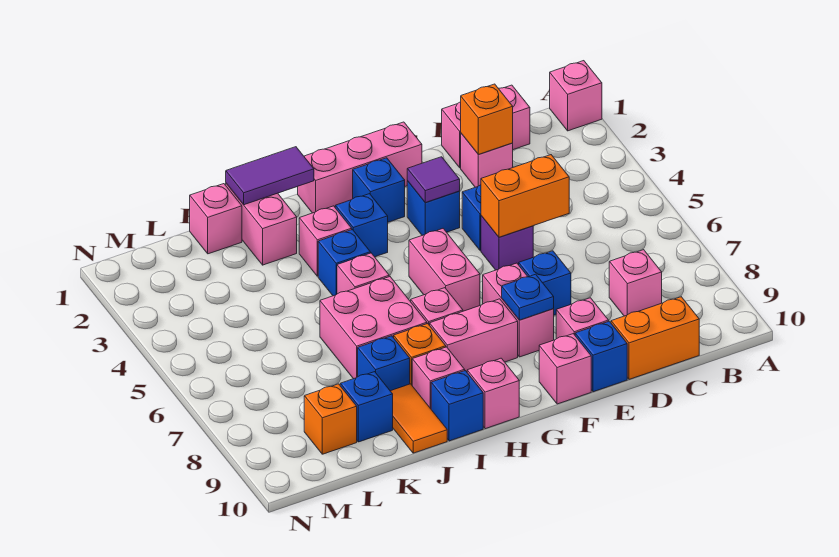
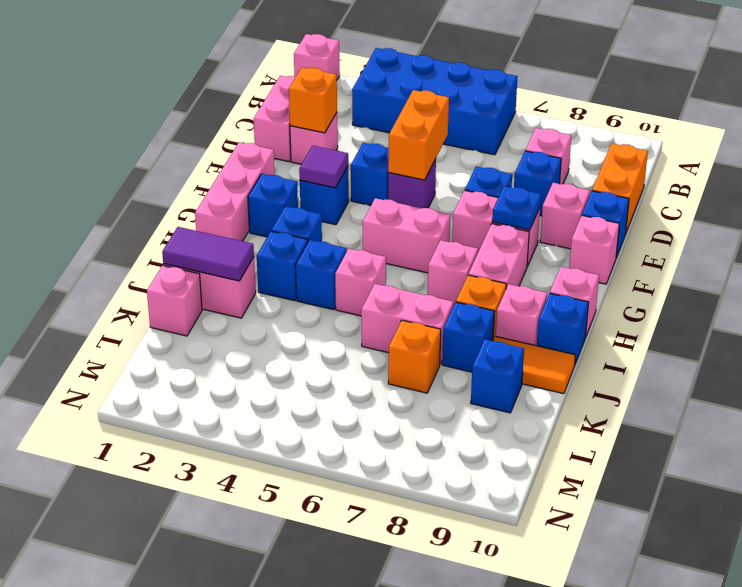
none -> blue brick A3:B6 level 1
none -> blue brick D8 level 1
purple tile I1:J1 level 2 -> purple tile J1:J2 level 2
pink brick I3 level 1 -> blue brick I3 level 1
pink brick I6:J7 level 1 -> pink brick J6:J7 level 1
orange brick L9 level 1 -> orange brick K7 level 1

